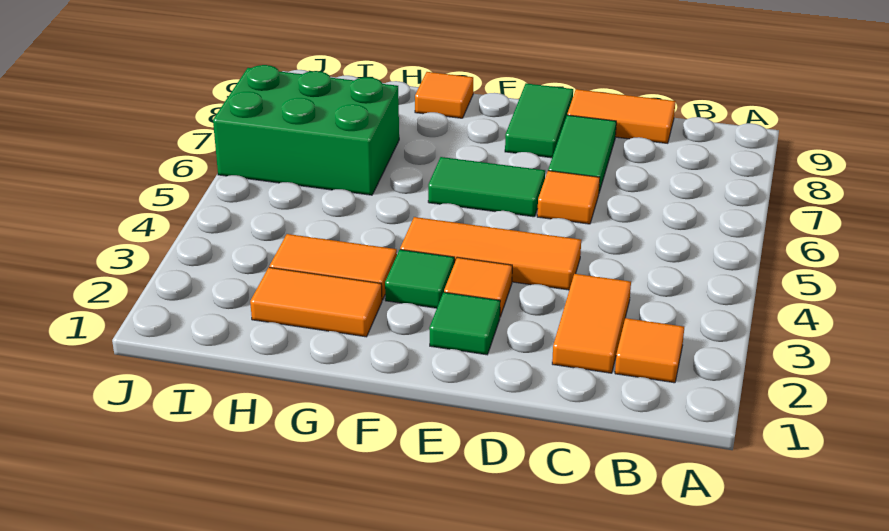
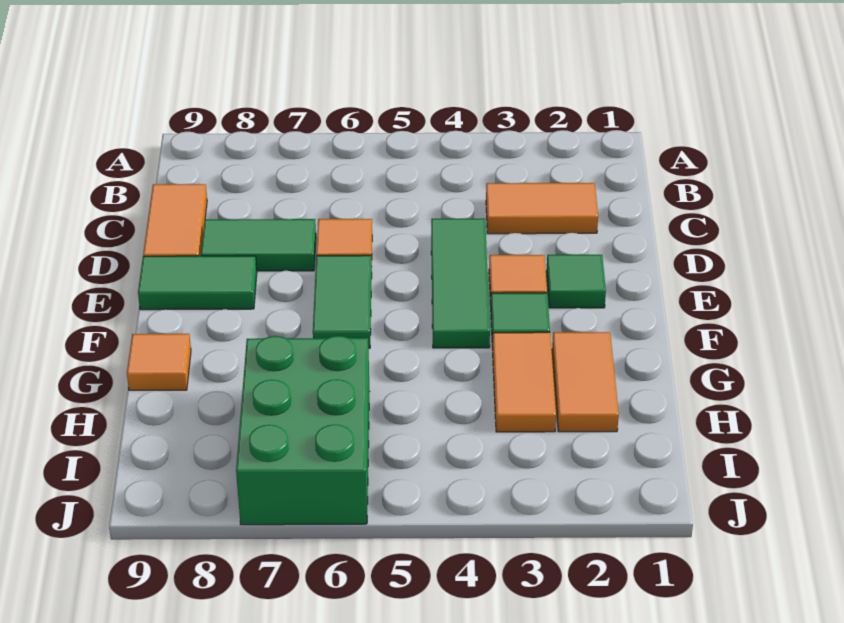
orange tile B2 level 1 -> none
orange tile D4:F4 level 1 -> green tile D4:F4 level 1

